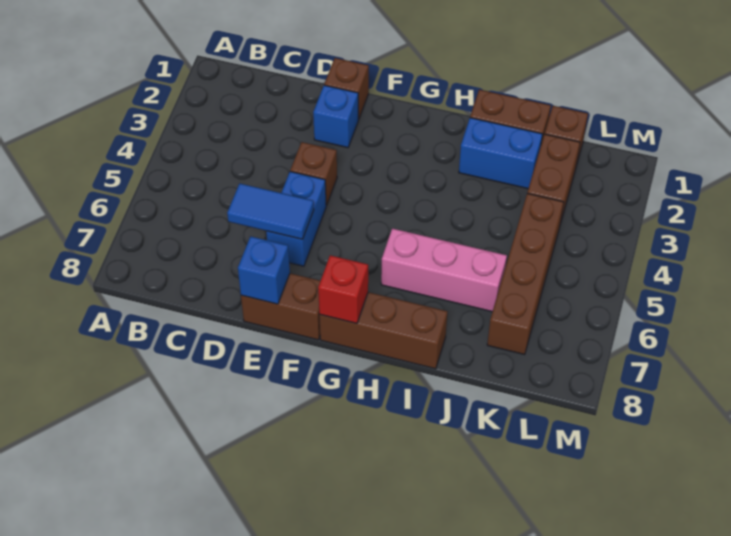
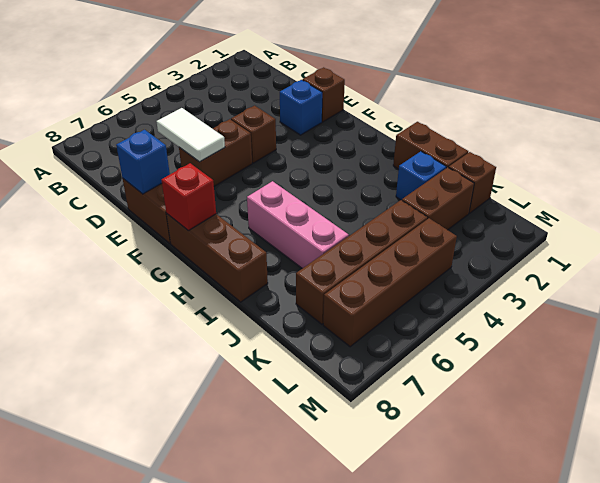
blue tile D6:E6 level 2 -> white tile D6:E6 level 2
blue brick E5:E6 level 1 -> brown brick E5:E6 level 1
blue brick I2:J2 level 1 -> blue brick J2 level 1
none -> brown brick L4:L7 level 1

